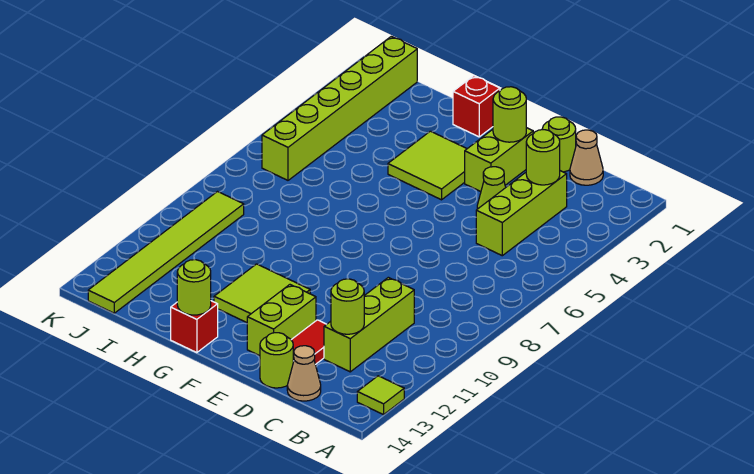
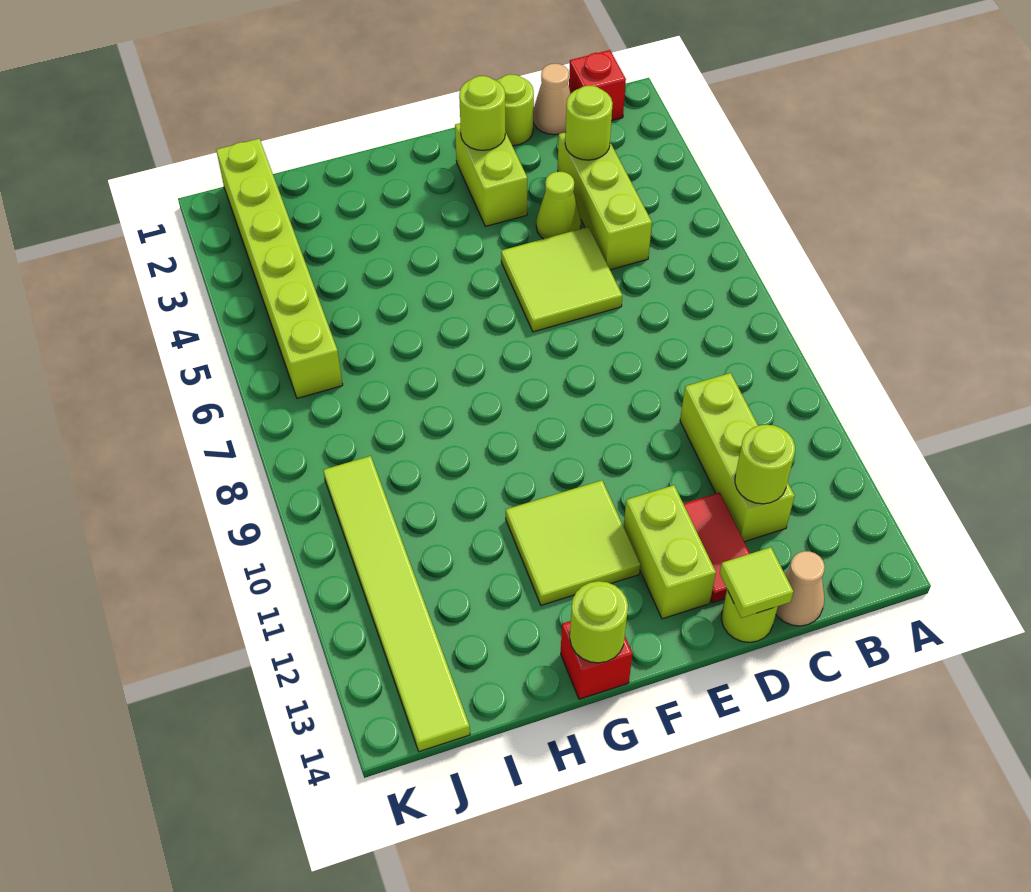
lime tile A13 level 1 -> lime tile D14 level 2
lime tile F3:G4 level 1 -> lime tile D5:E6 level 1
red brick G1 level 1 -> red brick B1 level 1

